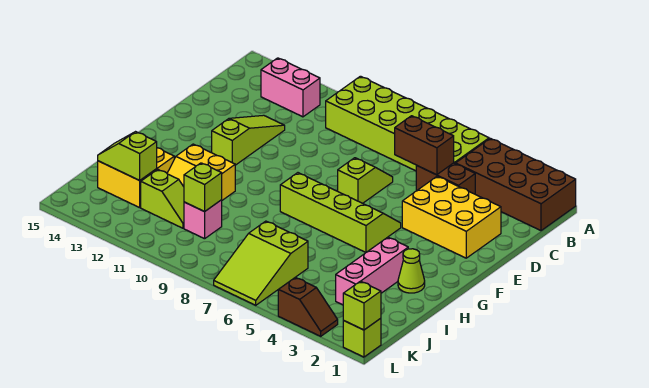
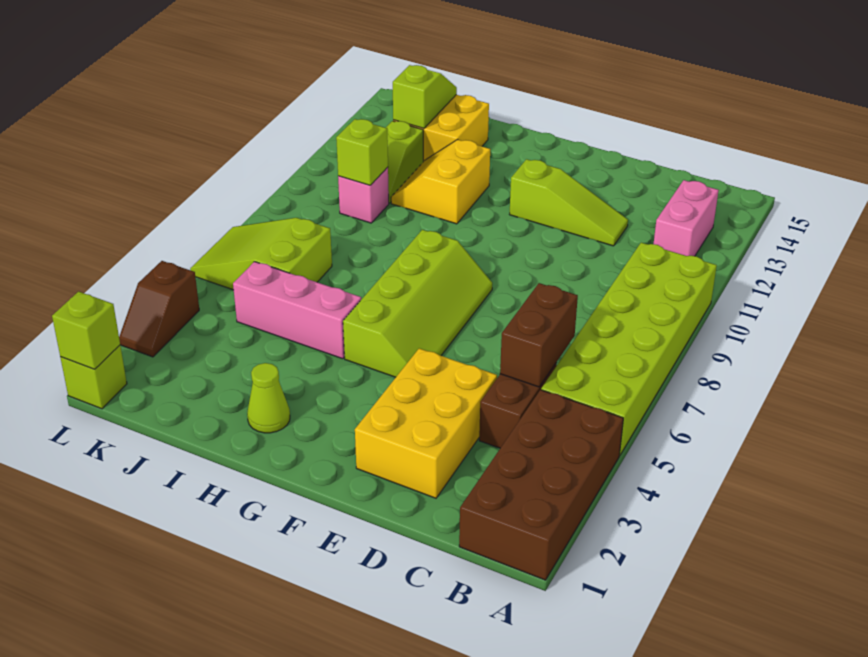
lime slope D7:E7 level 1 top E -> none
pink brick H3:J3 level 1 -> pink brick H5:J5 level 1

